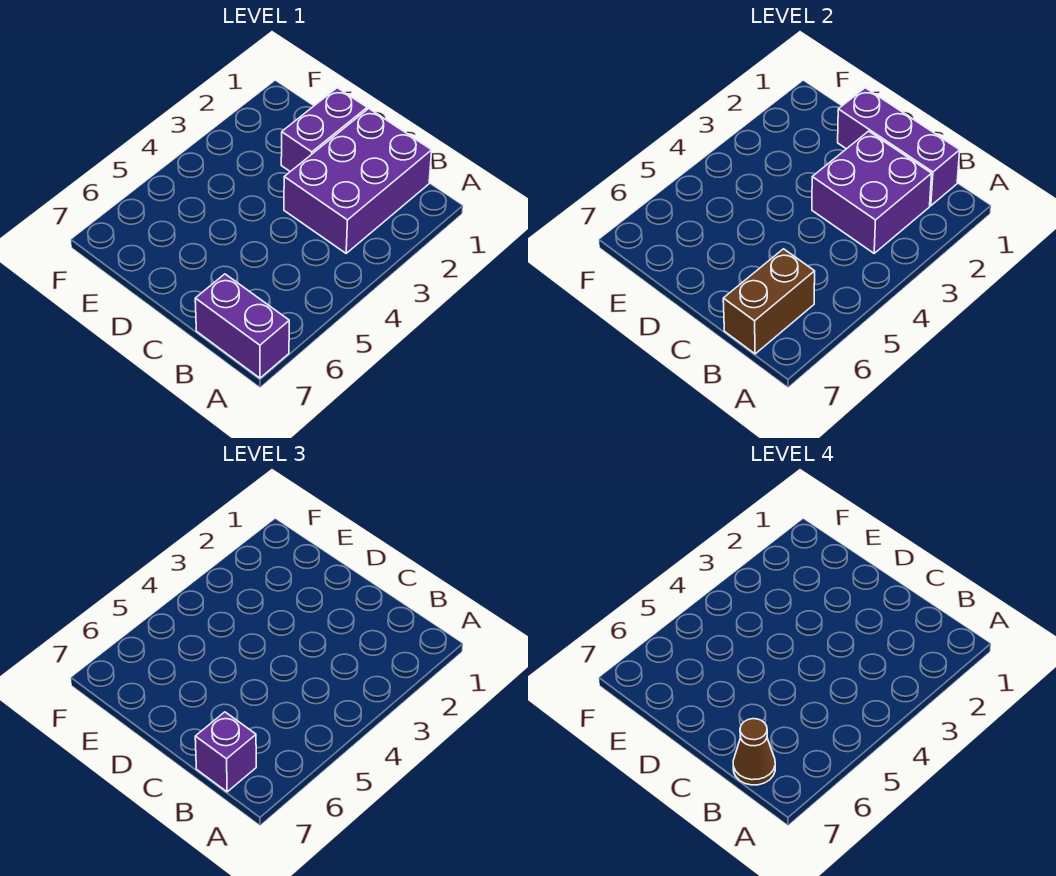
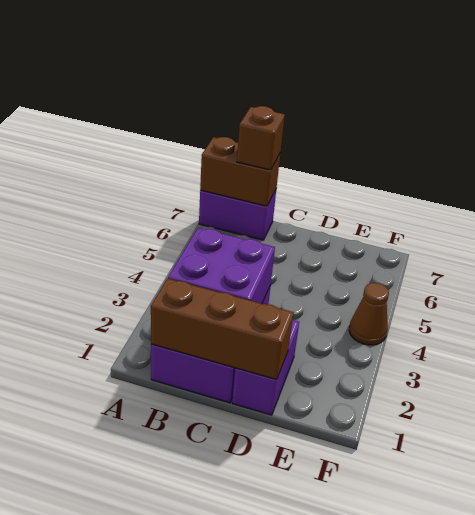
purple brick B1:D1 level 2 -> brown brick B1:D1 level 2
brown brick B6:B7 level 2 -> brown brick A7:B7 level 2
purple brick B7 level 3 -> brown brick B7 level 3
brown cone B7 level 4 -> brown cone F4 level 1

